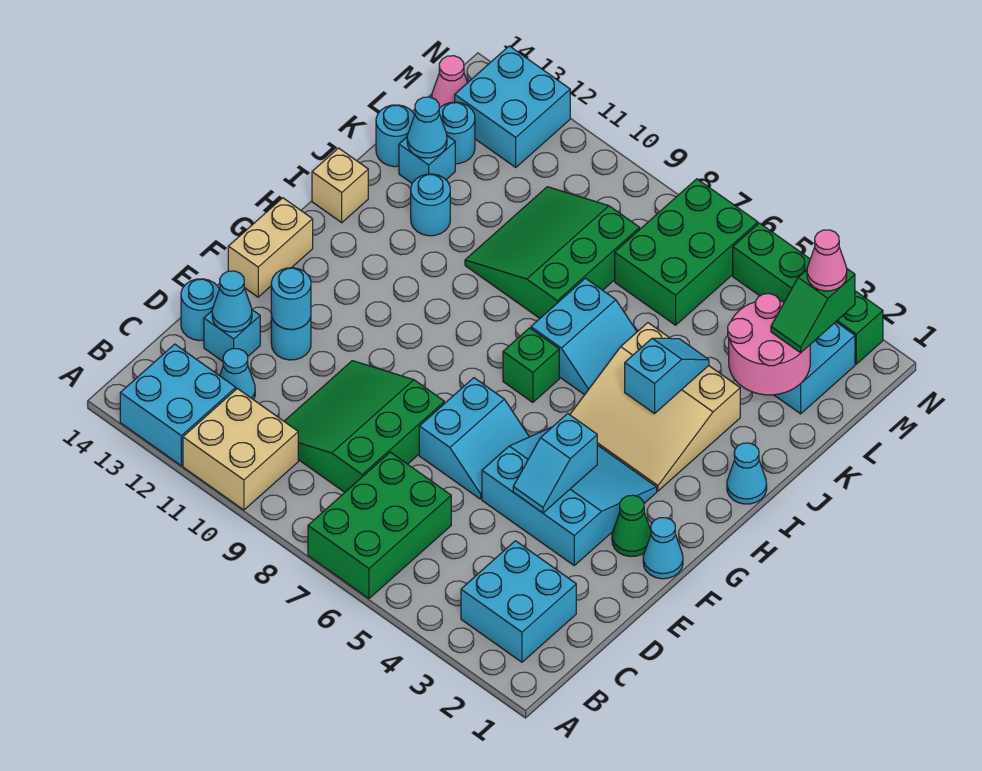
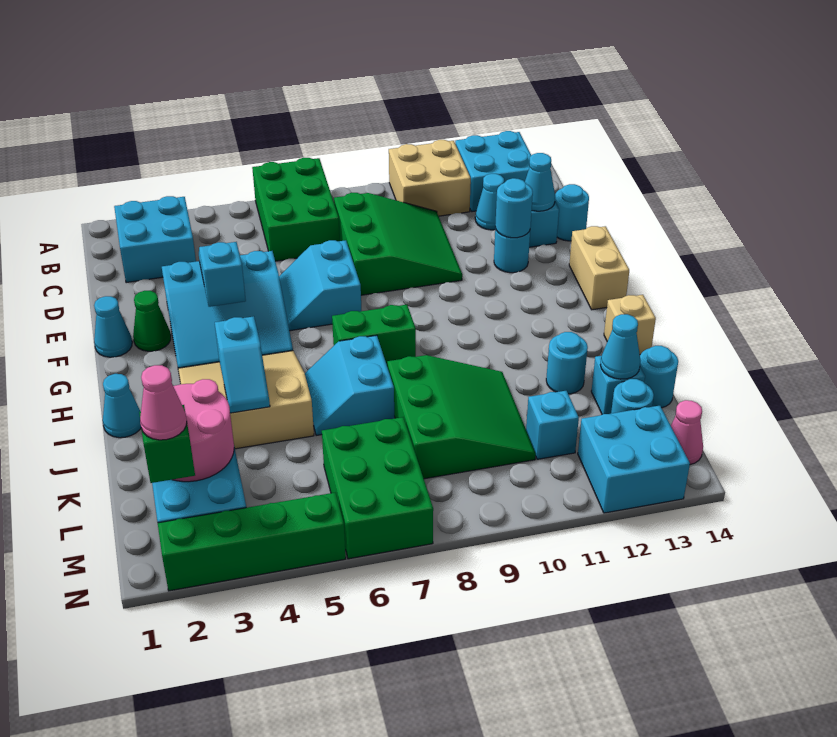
green brick H7 level 1 -> green brick H7:H8 level 1
none -> cyan brick L11 level 1

